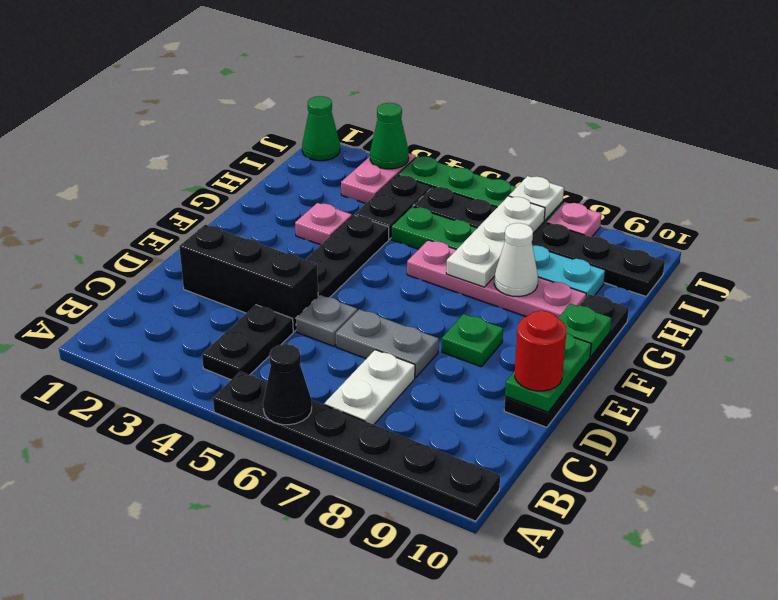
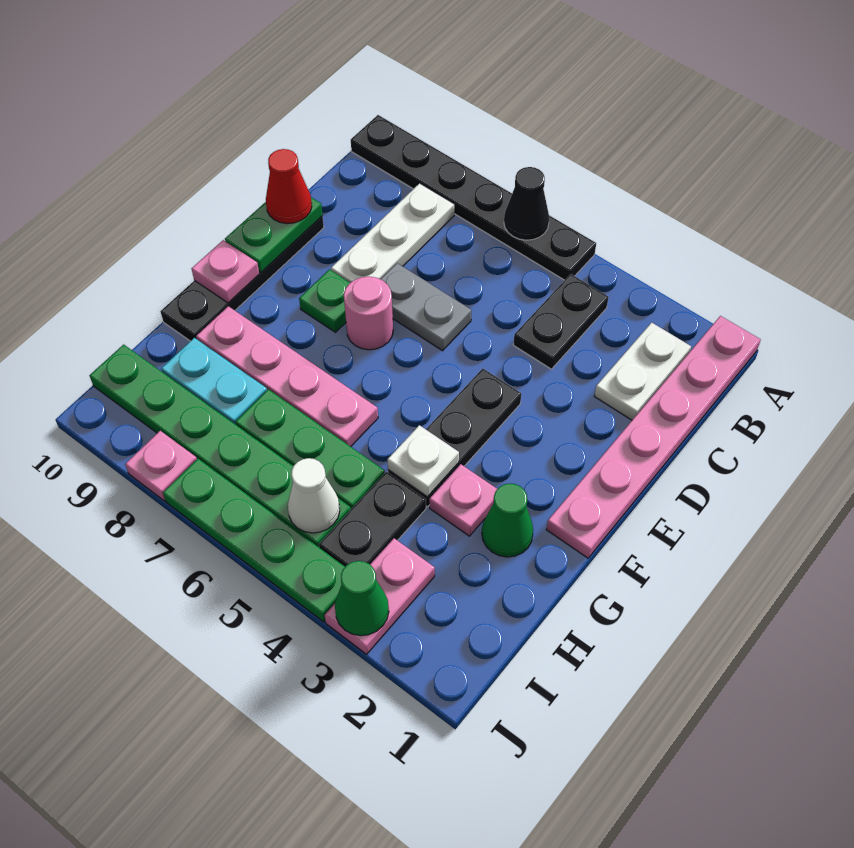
none -> pink plate A1:F1 level 1
white plate B7:C7 level 1 -> white plate B2:C2 level 1
black brick D2:D4 level 1 -> none
grey plate D5 level 1 -> none
red round brick D10 level 3 -> red cone D10 level 3
none -> pink round brick E7 level 1
green plate F10 level 2 -> pink plate F10 level 2
white plate G7:I7 level 2 -> white plate B8:D8 level 1
white cone G8 level 2 -> white cone I5 level 2
black plate I5:I10 level 1 -> green plate I5:I10 level 1
green cone J1 level 1 -> green cone G2 level 1
white plate J7 level 2 -> white plate G4 level 2

